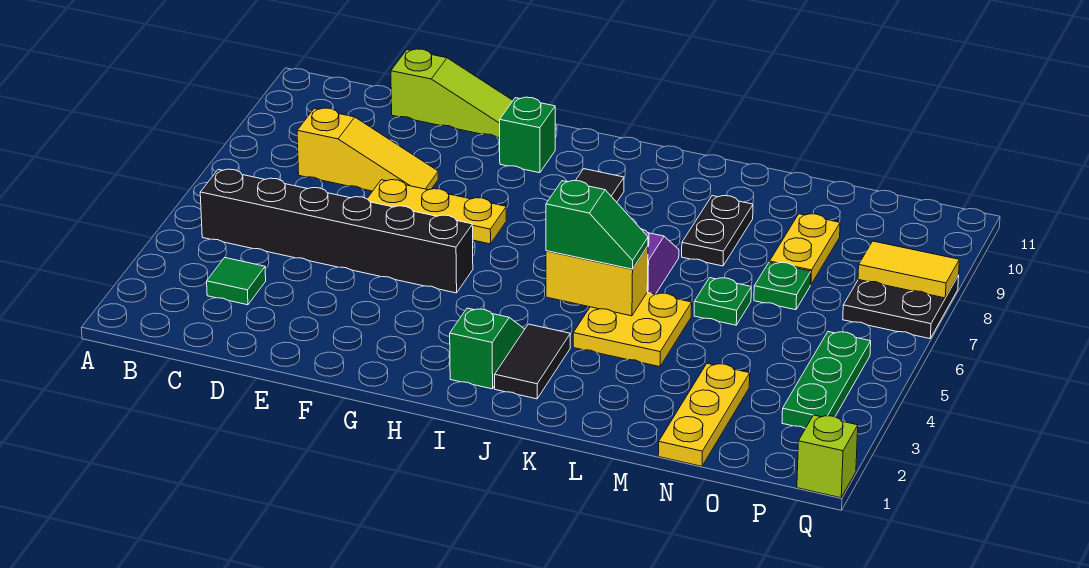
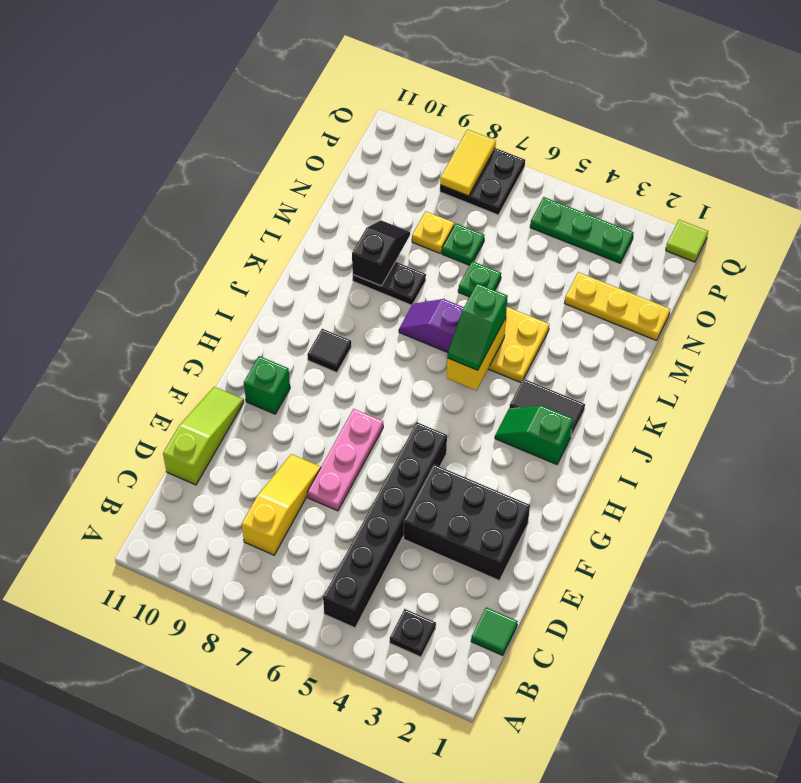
none -> black plate B3 level 1
green tile C3 level 1 -> green tile C1 level 1
none -> black brick E2:F4 level 1
yellow plate E7:G7 level 1 -> pink plate E7:G7 level 1
green slope J5:K5 level 3 top J -> green slope J5:K5 level 3 top K
none -> black slope L9:M9 level 2 top L
yellow plate N8:N9 level 1 -> yellow plate N8 level 1
lime brick Q1 level 1 -> lime tile Q1 level 1

